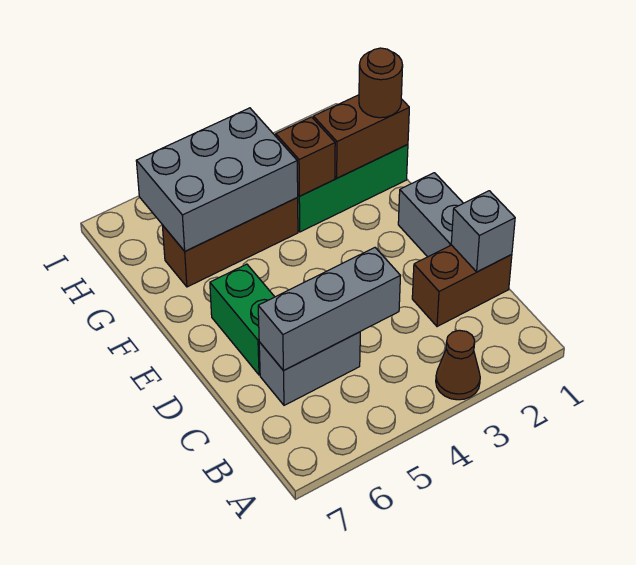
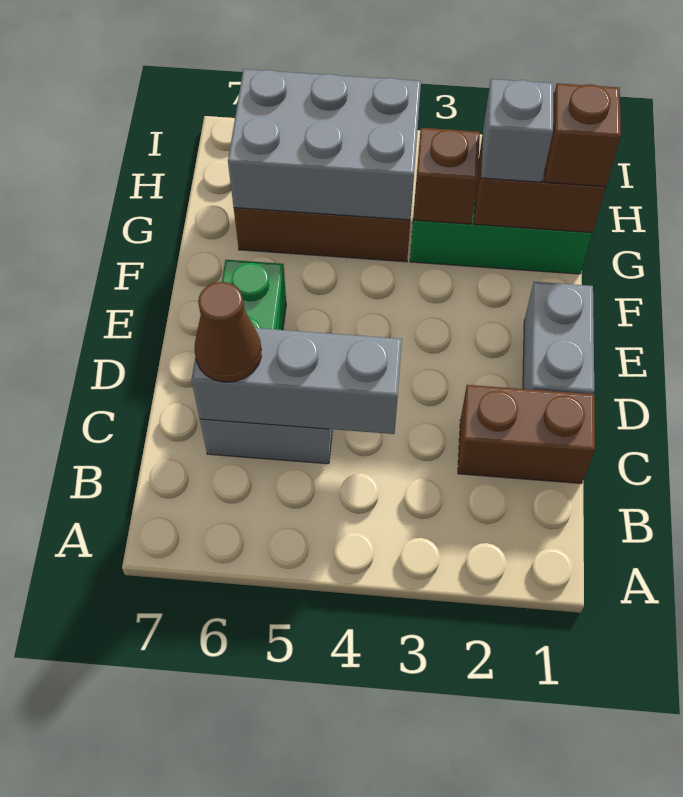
brown cone A3 level 1 -> brown cone C6 level 3
grey brick C1 level 2 -> grey brick G2 level 3
brown round brick G1 level 3 -> brown brick G1 level 3

